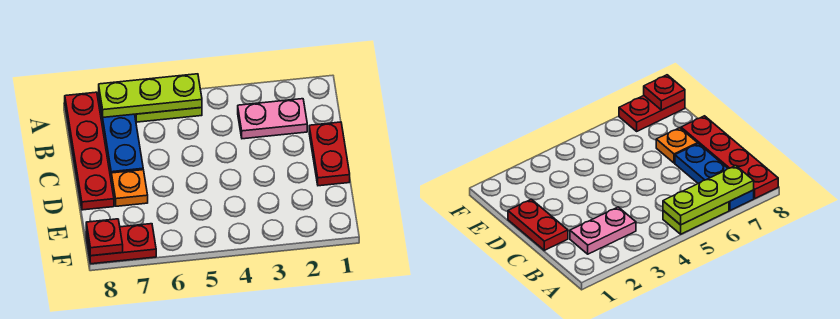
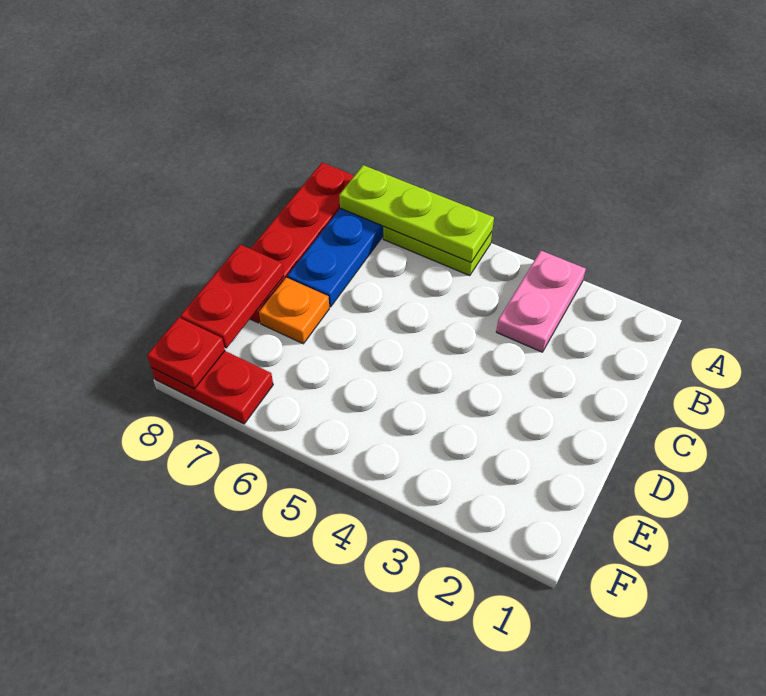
pink plate B2:B3 level 1 -> pink plate A3:B3 level 1
red plate C1:D1 level 1 -> red plate D8:E8 level 2

